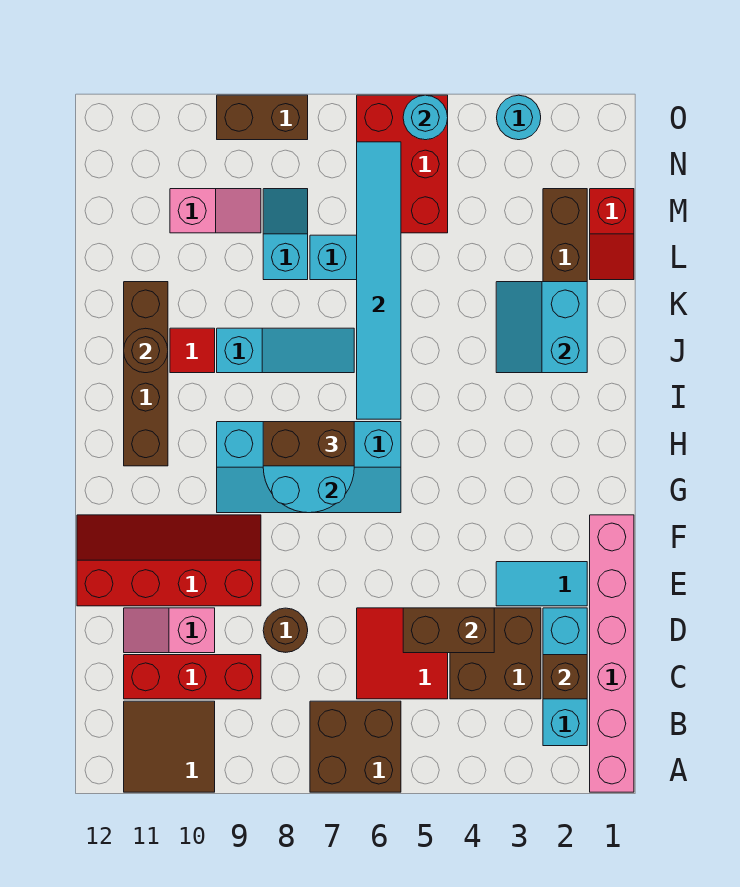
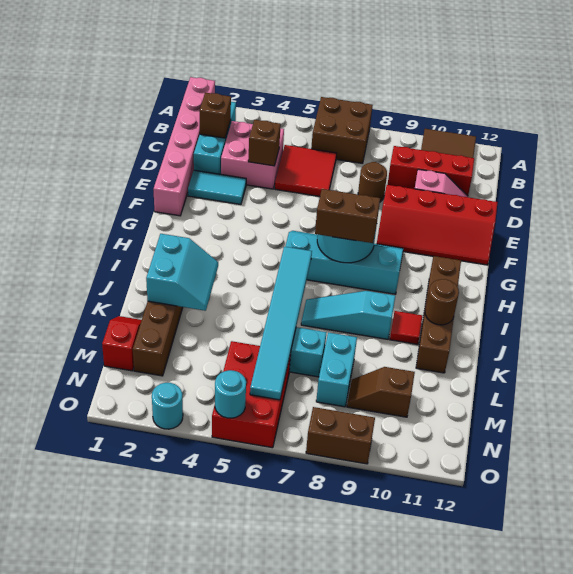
brown brick C3:D4 level 1 -> pink brick C3:D4 level 1
brown brick D4:D5 level 2 -> brown brick D4 level 2
cyan slope L8:M8 level 1 top L -> cyan brick L8:M8 level 1
pink slope M9:M10 level 1 top 10 -> brown slope M9:M10 level 1 top 10

